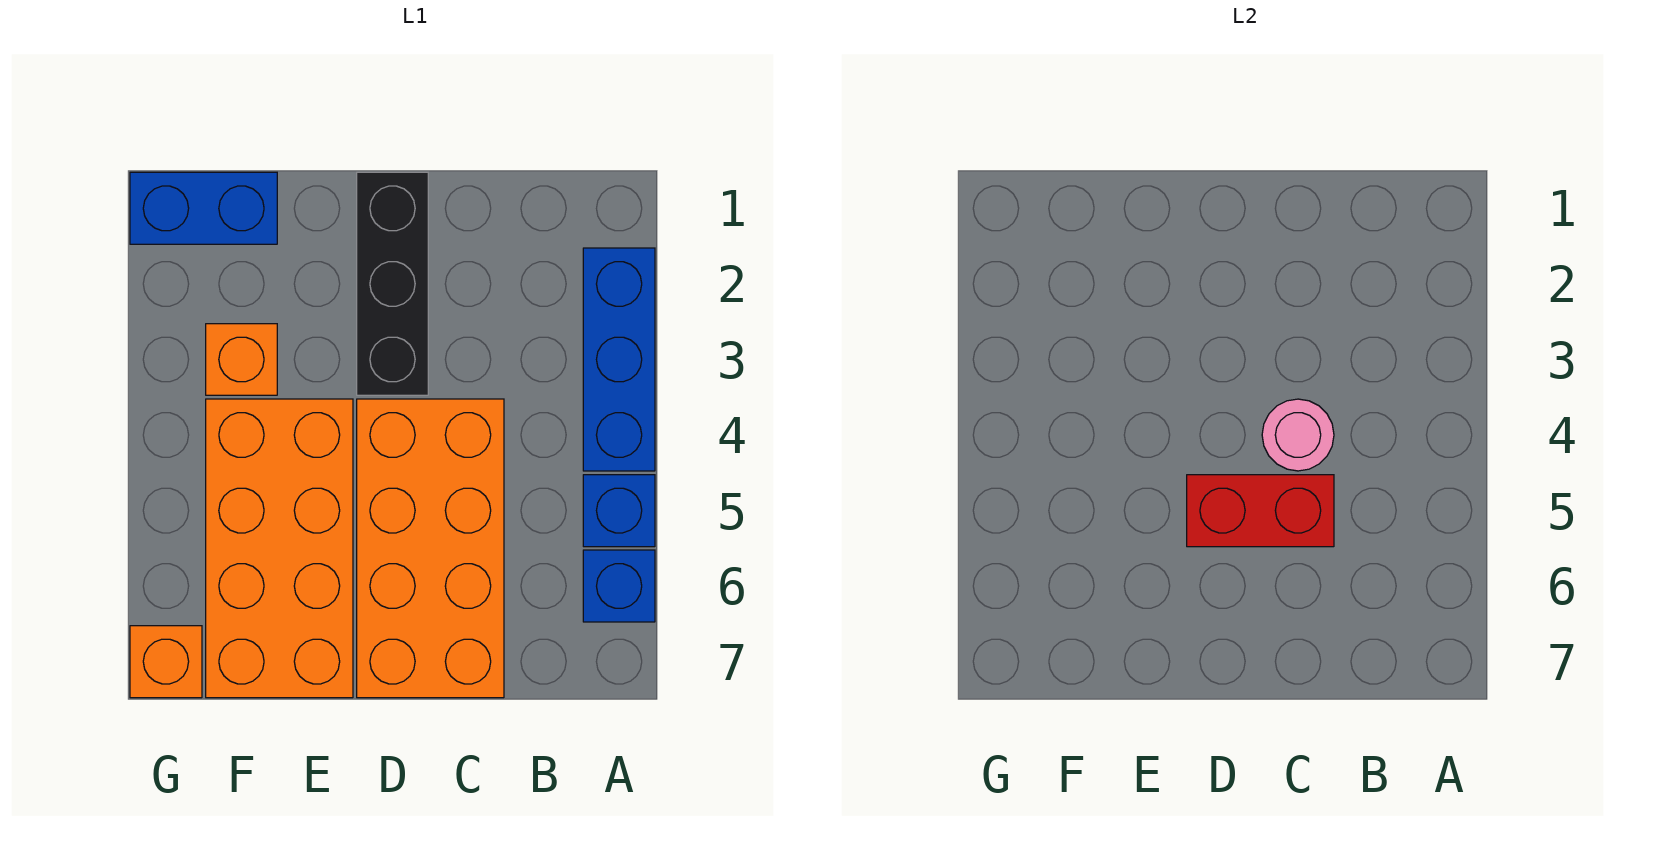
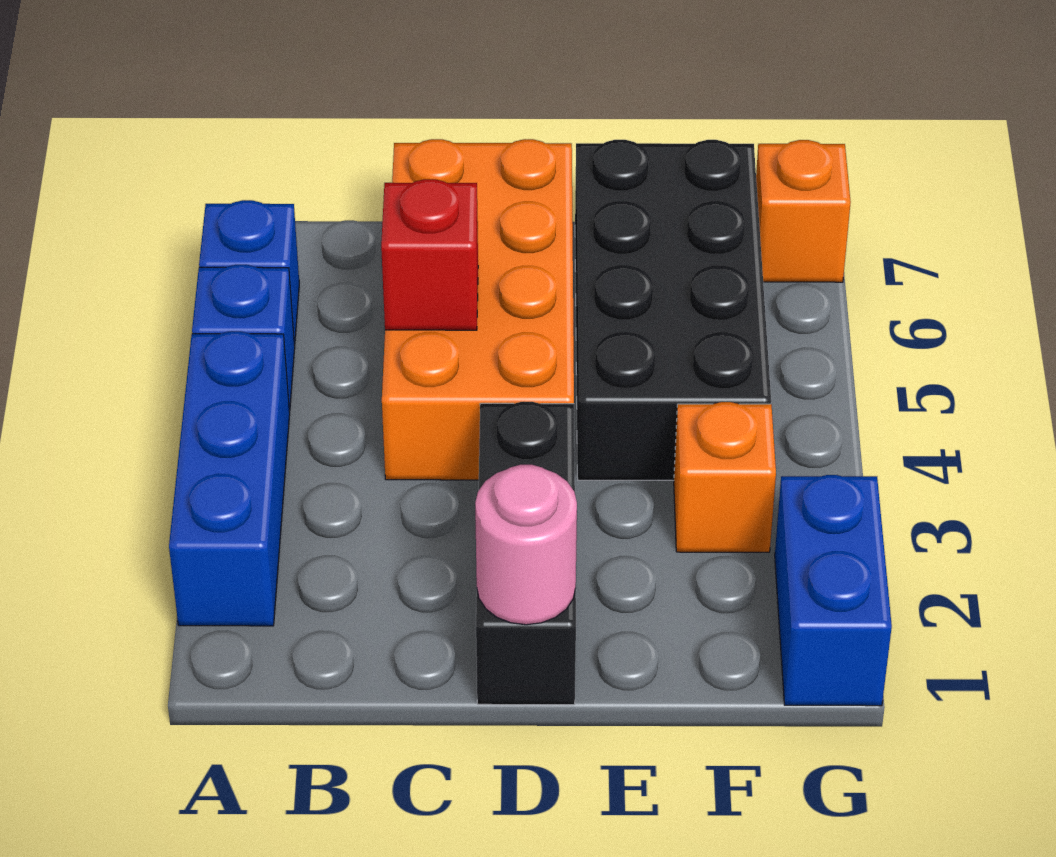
pink round brick C4 level 2 -> pink round brick D1 level 2
red brick C5:D5 level 2 -> red brick C5 level 2
orange brick E4:F7 level 1 -> black brick E4:F7 level 1
blue brick F1:G1 level 1 -> blue brick G1:G2 level 1

